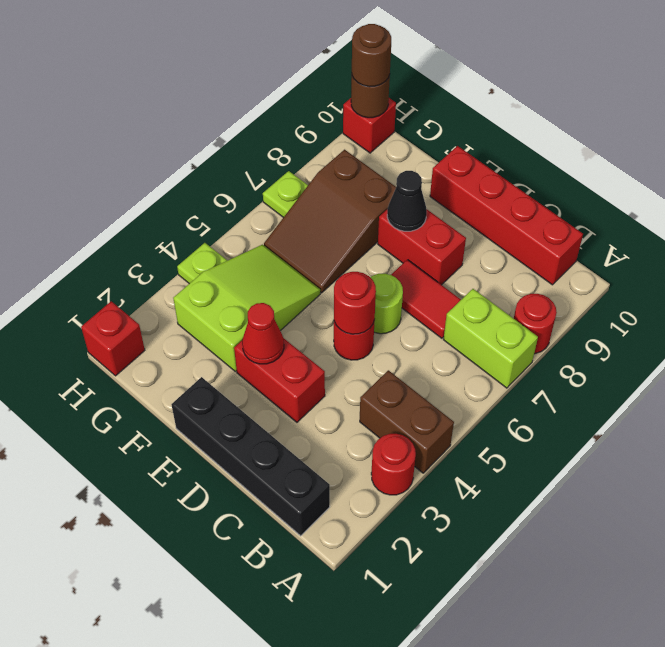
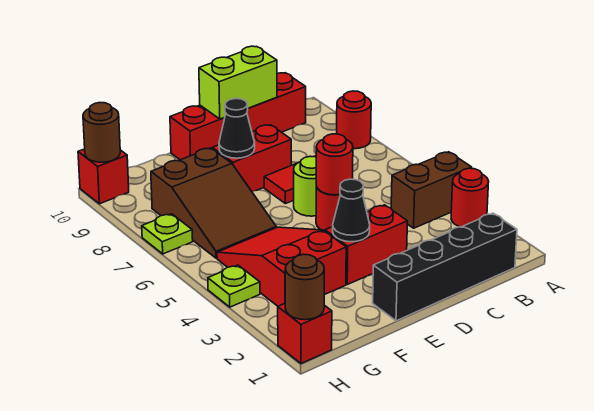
lime brick A7:B7 level 1 -> lime brick C10:D10 level 2
red cone E3 level 2 -> black cone E3 level 2
lime slope F3:G5 level 1 top 3 -> red slope F3:G5 level 1 top 3
brown round brick H10 level 3 -> brown round brick H1 level 2

